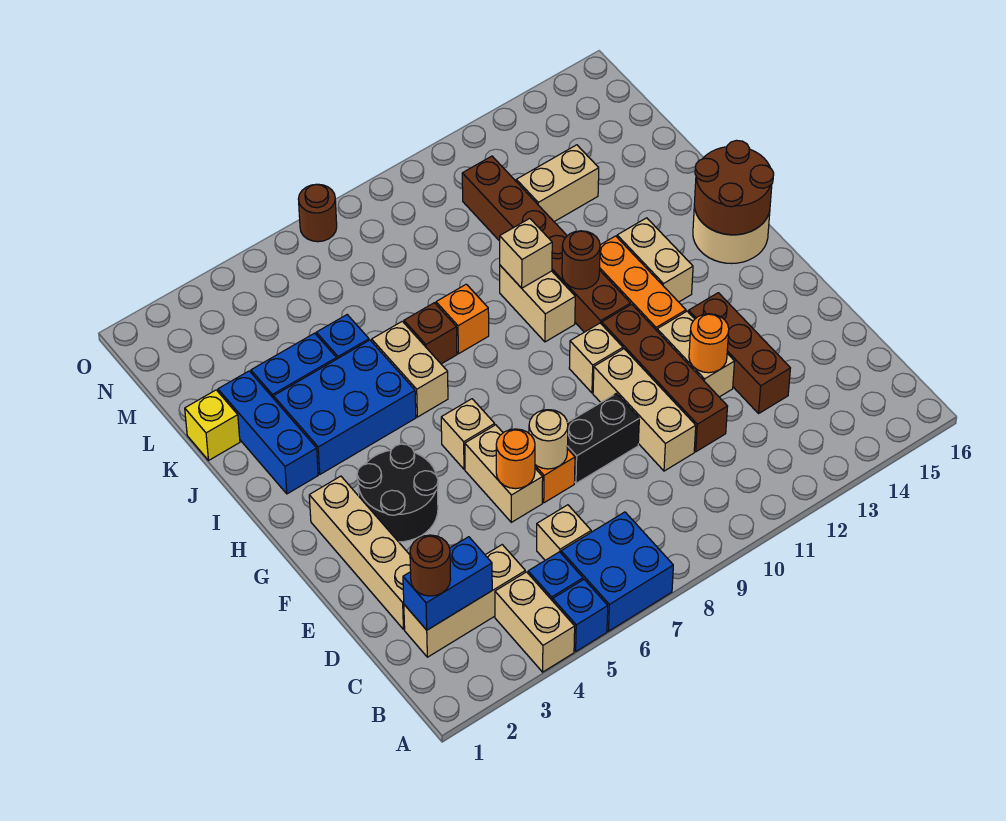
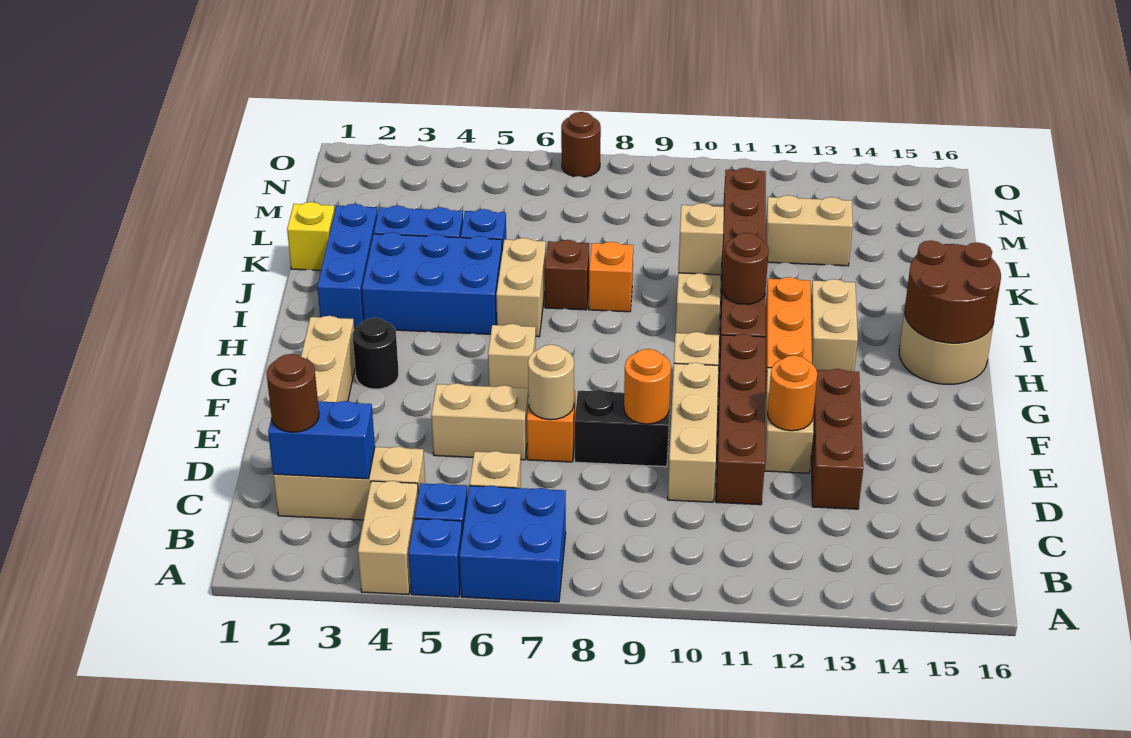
tan brick E6:F6 level 1 -> tan brick E5:E6 level 1
orange round brick E6 level 2 -> orange round brick E9 level 2
black round brick F3:G4 level 1 -> black round brick G3 level 1

